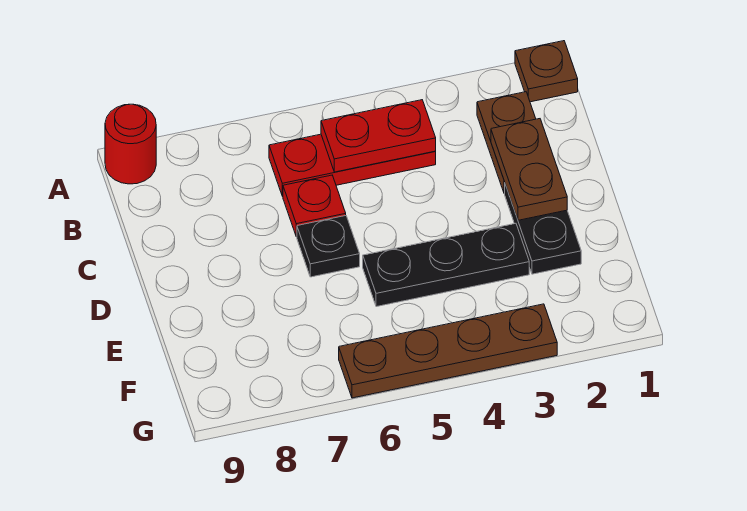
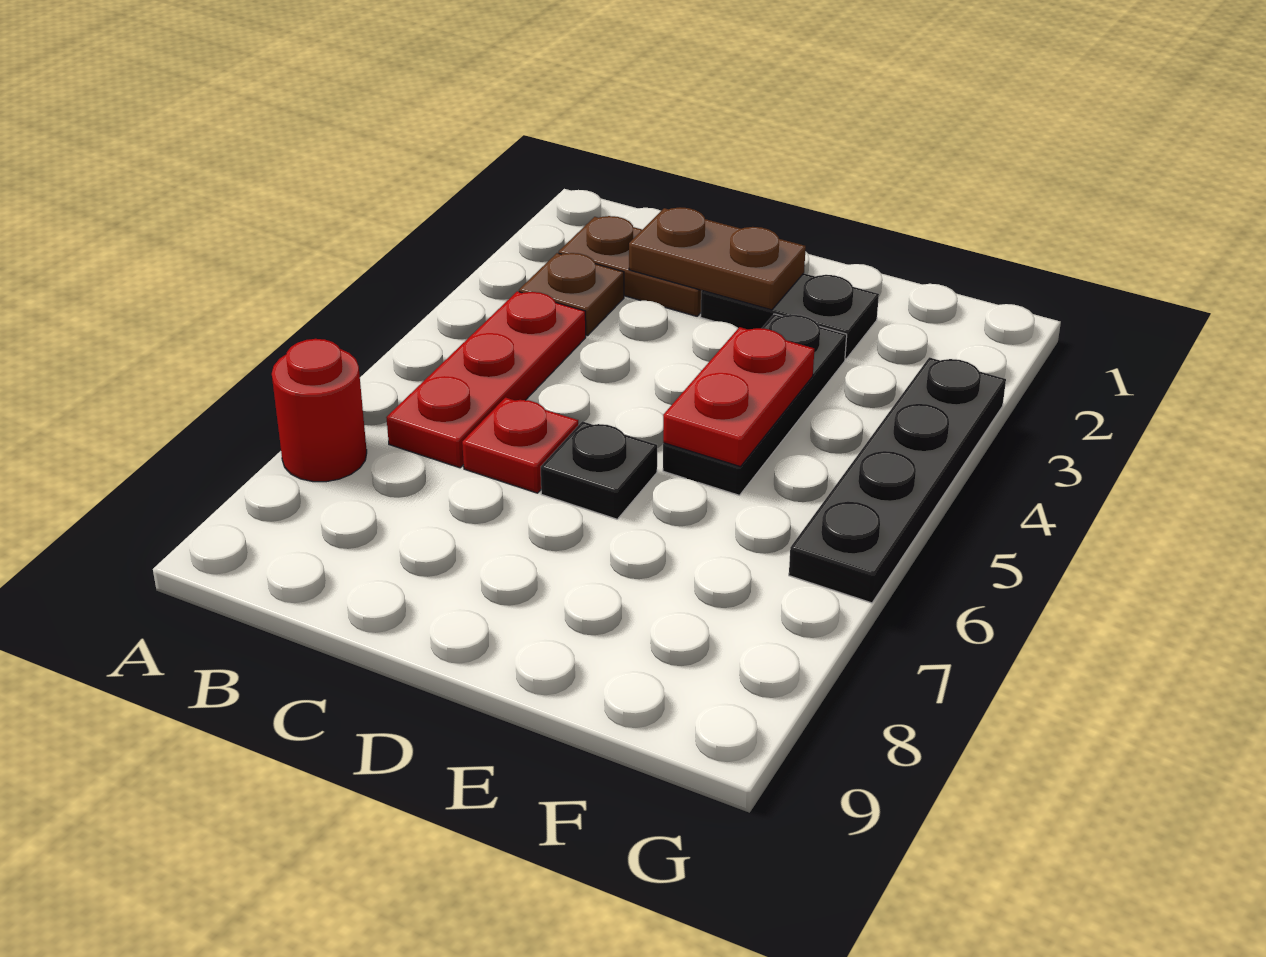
brown plate A1 level 1 -> brown plate B3 level 1
red round brick A9 level 1 -> red round brick A7 level 1
red plate B4:B5 level 2 -> red plate E4:E5 level 2
brown plate G3:G6 level 1 -> black plate G3:G6 level 1

